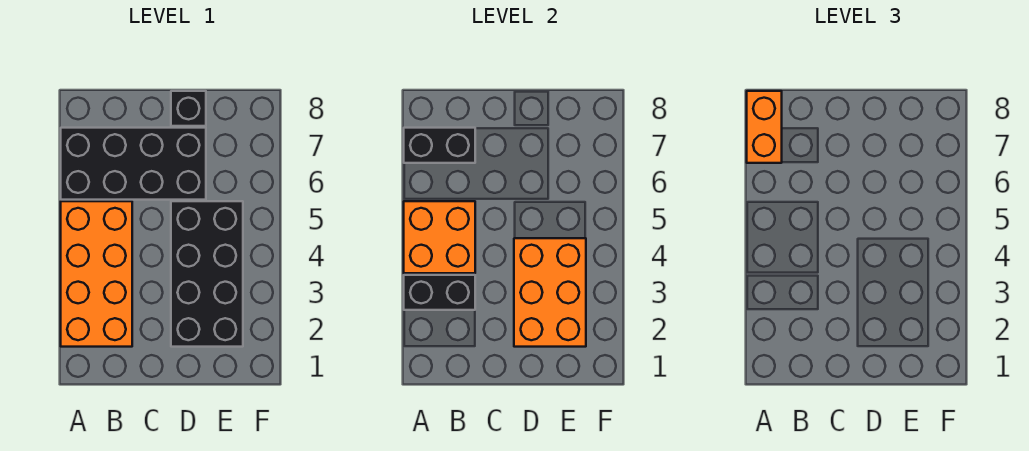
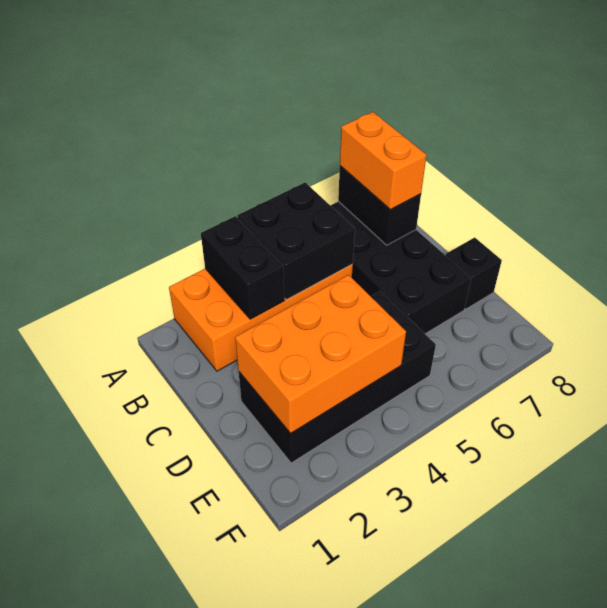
orange brick A4:B5 level 2 -> black brick A4:B5 level 2
orange brick A7:A8 level 3 -> orange brick A7:B7 level 3

